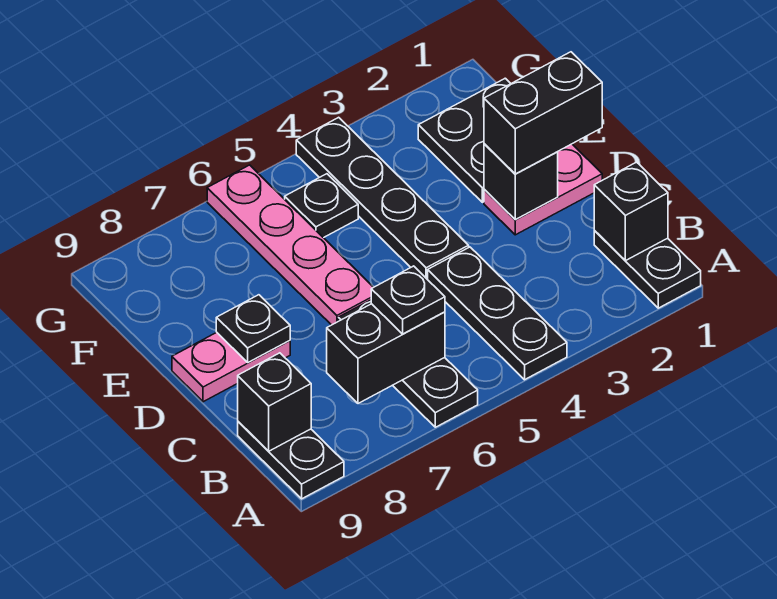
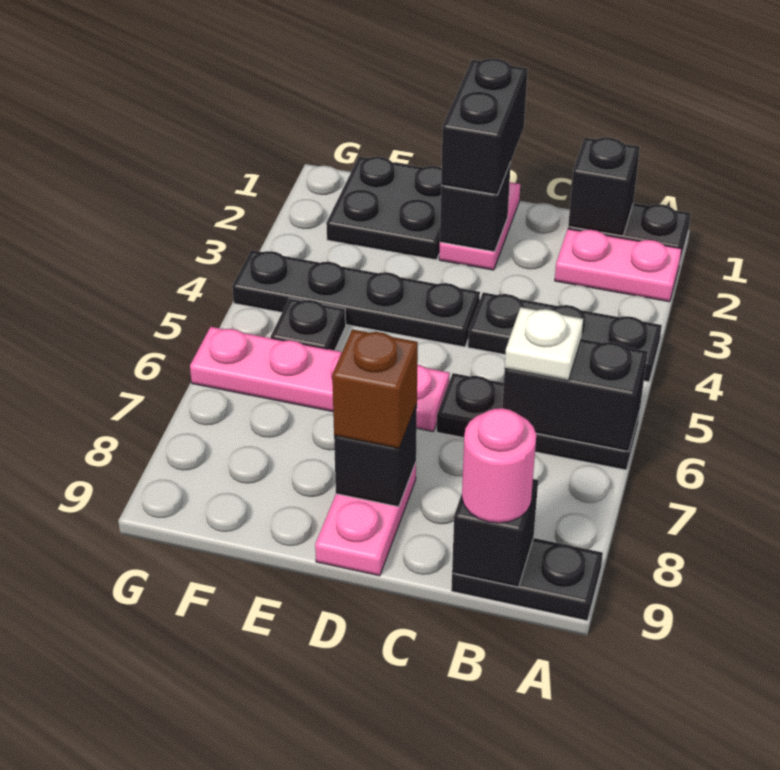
none -> pink plate A2:B2 level 1
black brick B6:B7 level 2 -> black brick A6:B6 level 2
black plate B6 level 3 -> white plate B6 level 3
none -> pink round brick B9 level 3
black plate D8 level 2 -> black brick D8 level 2
none -> brown brick D8 level 3

